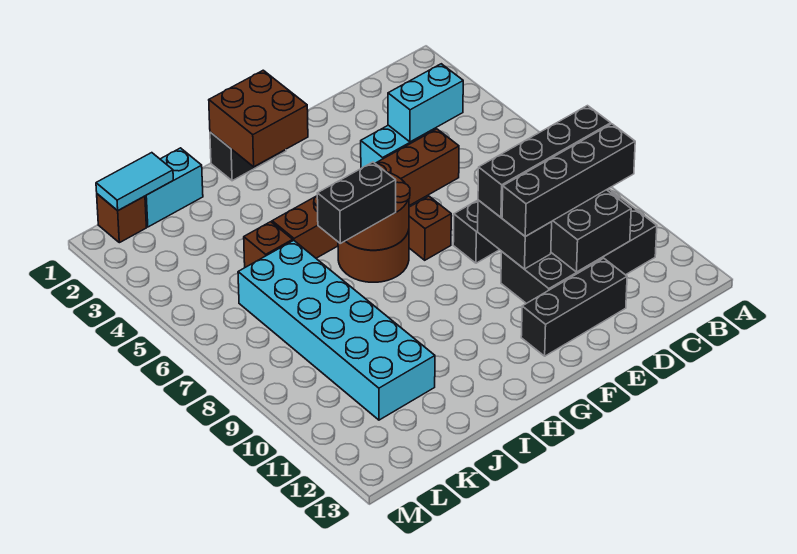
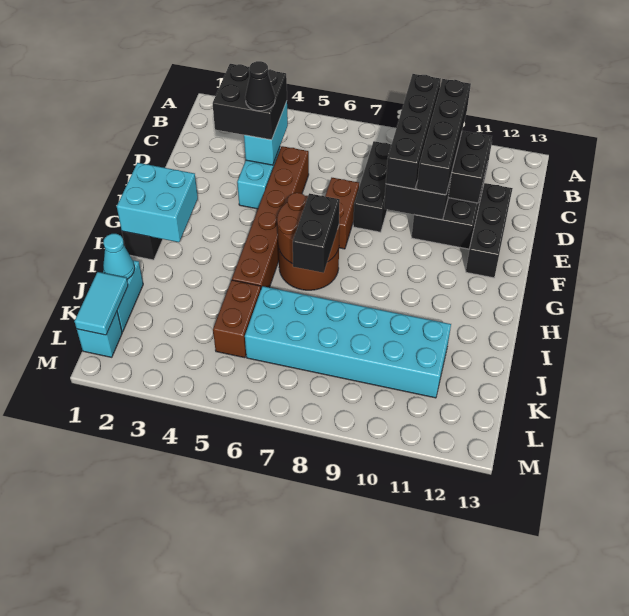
none -> black brick C3:D4 level 3
none -> black cone D4 level 4
brown brick F7 level 1 -> brown brick E7:F7 level 1
brown brick G1:H2 level 2 -> cyan brick G1:H2 level 2
none -> cyan cone J1 level 2
brown brick J5 level 1 -> brown brick J5:K5 level 1
brown brick L1 level 1 -> cyan brick L1 level 1

